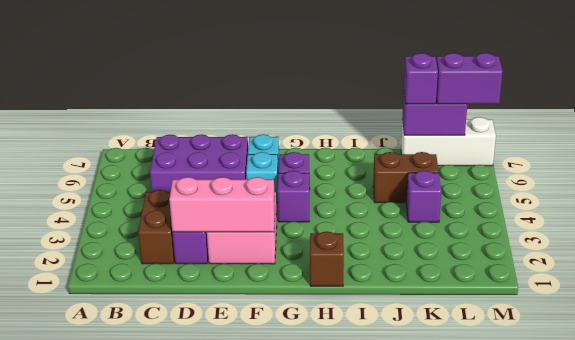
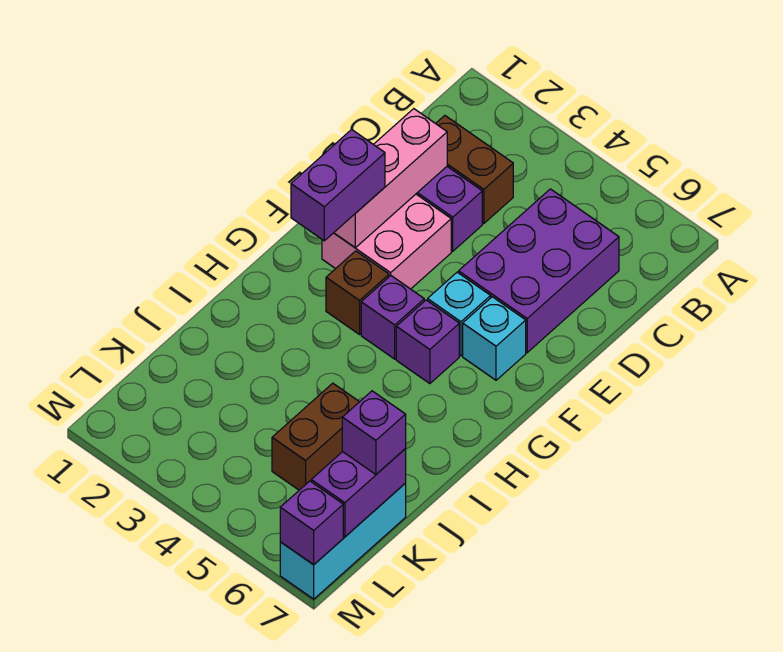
brown brick H1 level 1 -> brown brick G3 level 1
purple brick K4 level 1 -> purple brick M7 level 2
white brick K7:M7 level 1 -> cyan brick K7:M7 level 1
purple brick L7:M7 level 3 -> purple brick F2:G2 level 3

